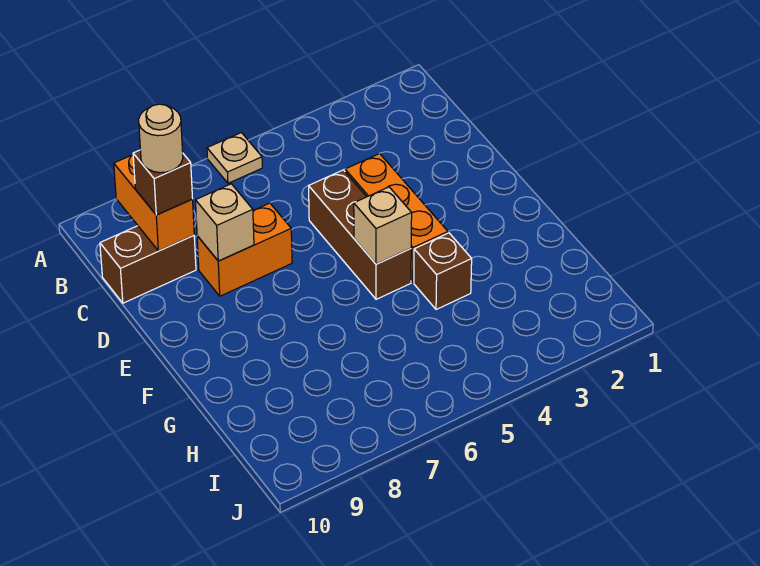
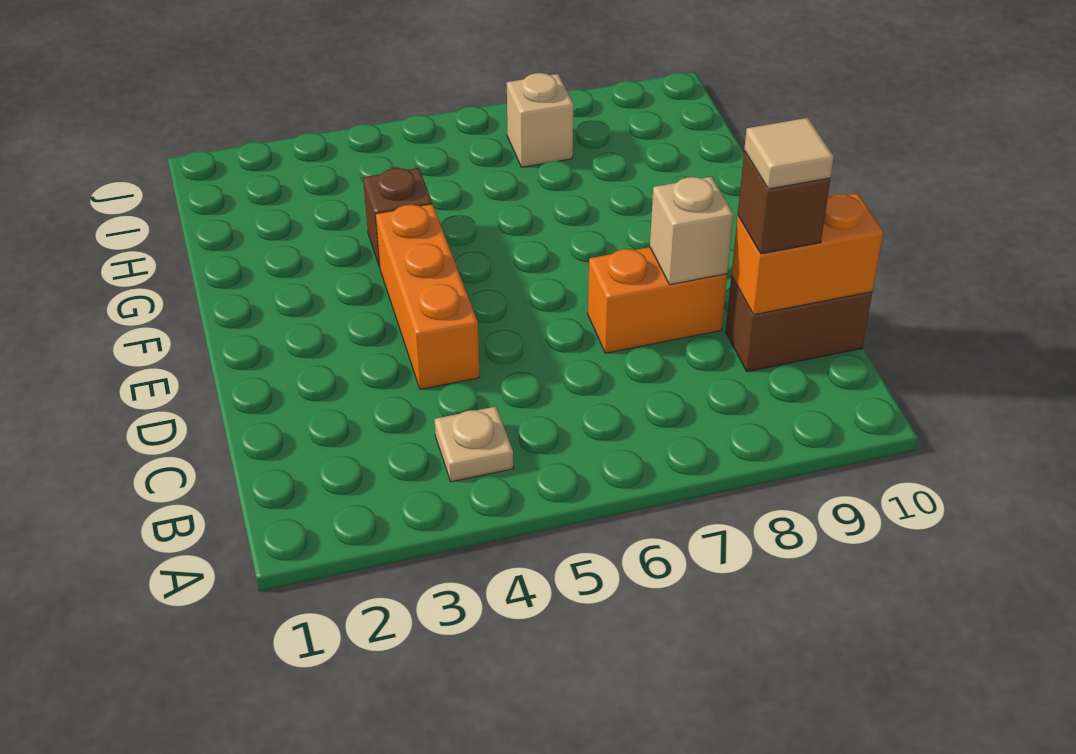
tan plate A6 level 1 -> tan plate B4 level 1
orange brick B9:C9 level 2 -> orange brick C9:C10 level 2
tan round brick C9 level 4 -> tan tile C9 level 4
brown brick D5:F5 level 1 -> none
tan brick F5 level 2 -> tan brick I7 level 1

